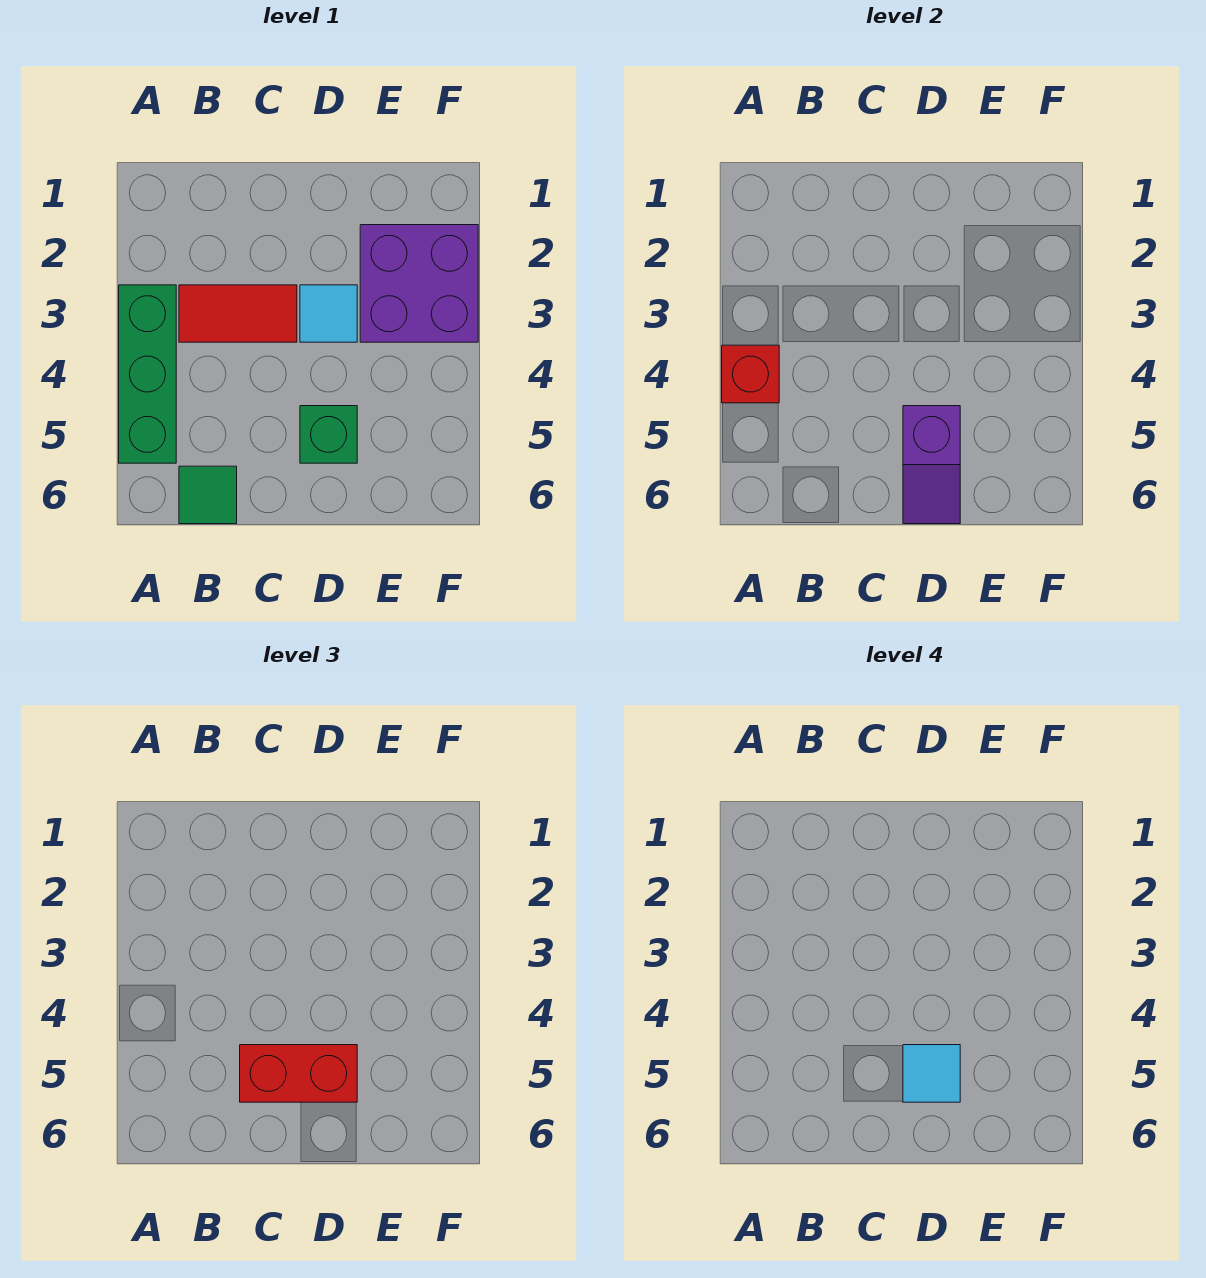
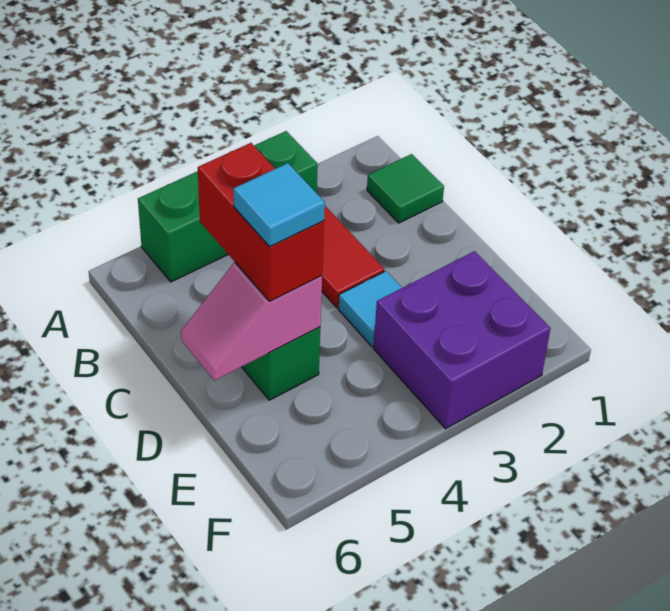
red brick A4 level 2 -> none
green tile B6 level 1 -> green tile B1 level 1
purple slope D5:D6 level 2 top 5 -> pink slope D5:D6 level 2 top 5

